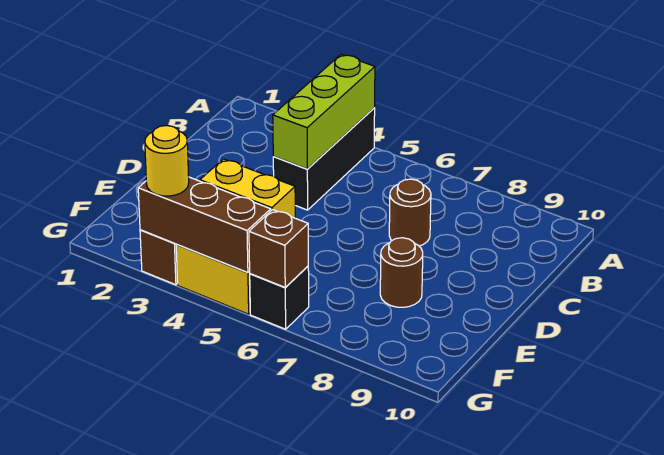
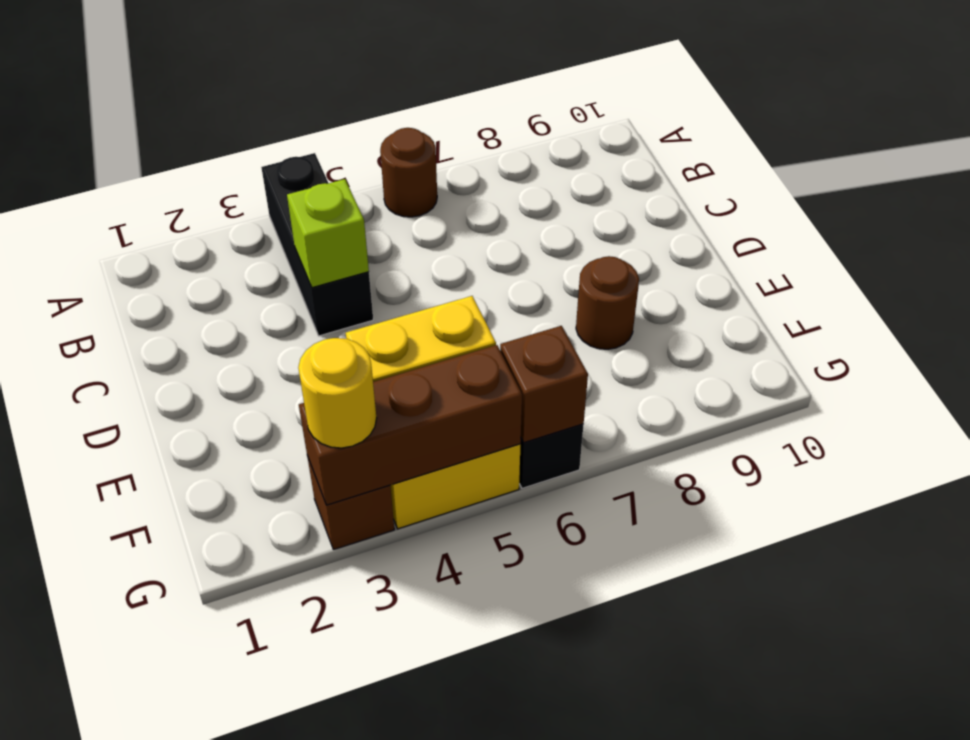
lime brick A4:C4 level 2 -> lime brick C4 level 2
brown round brick C7 level 1 -> brown round brick A6 level 1

